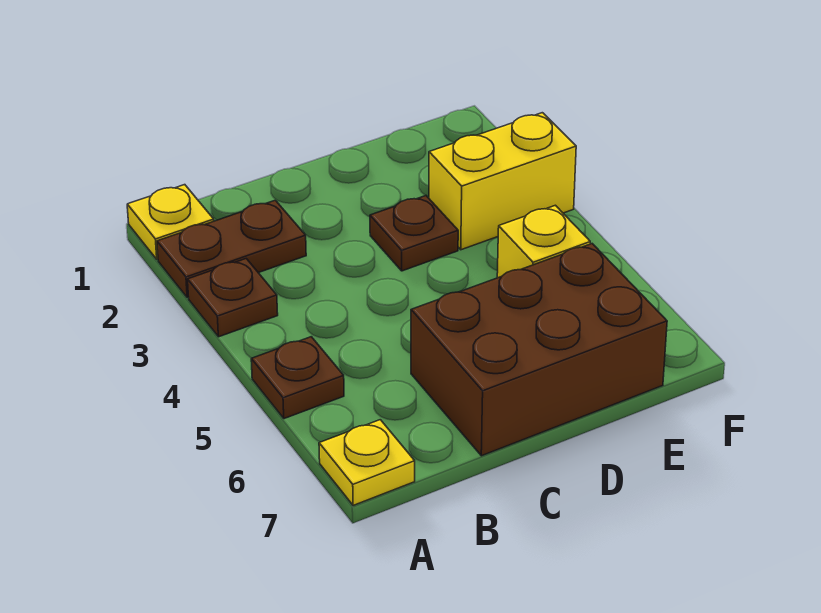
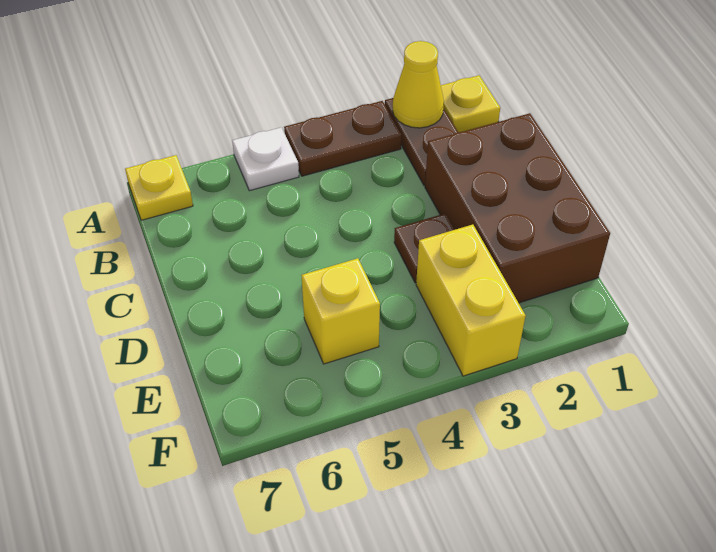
none -> yellow cone A2 level 2
brown plate A3 level 1 -> brown plate A3:A4 level 1
brown plate A5 level 1 -> white plate A5 level 1
brown brick C6:E7 level 1 -> brown brick C1:E2 level 1

